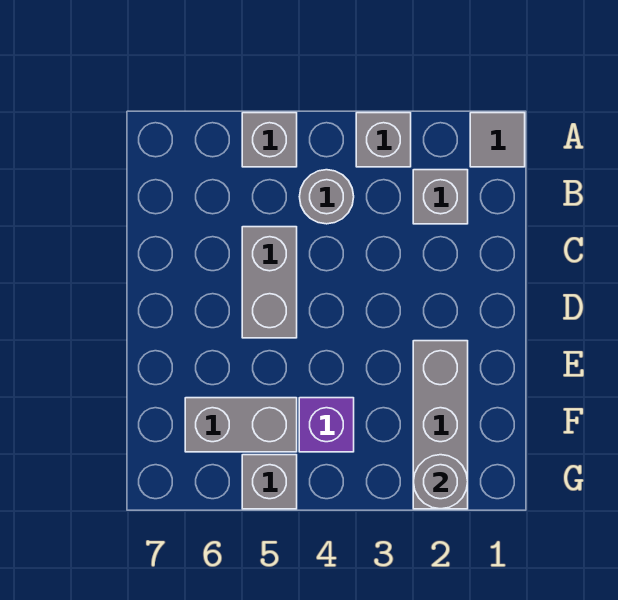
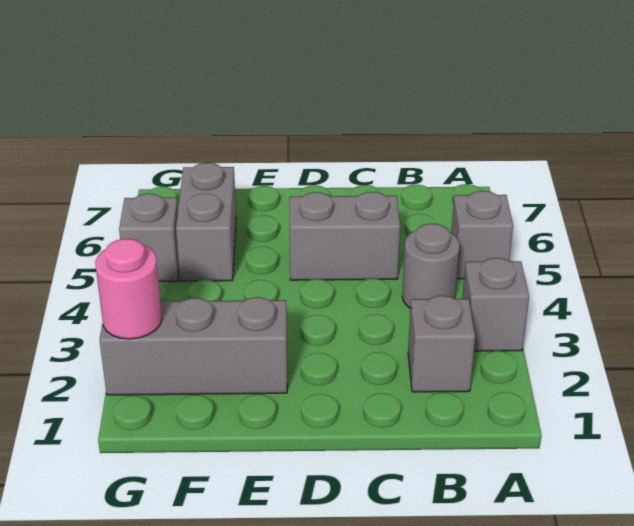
grey tile A1 level 1 -> none
purple brick F4 level 1 -> none
grey round brick G2 level 2 -> pink round brick G2 level 2

